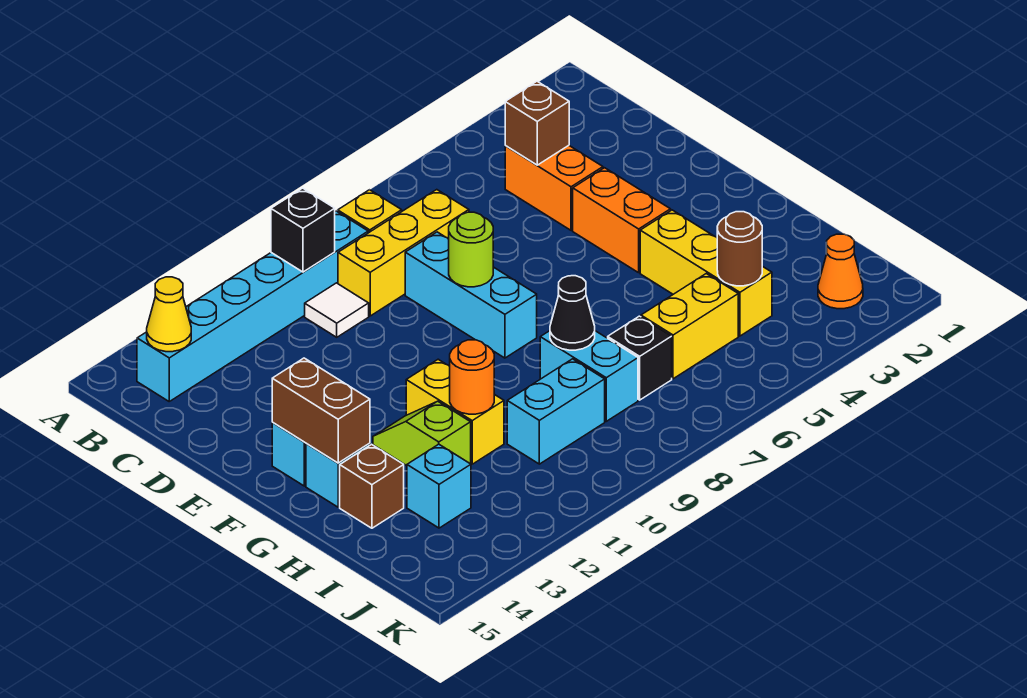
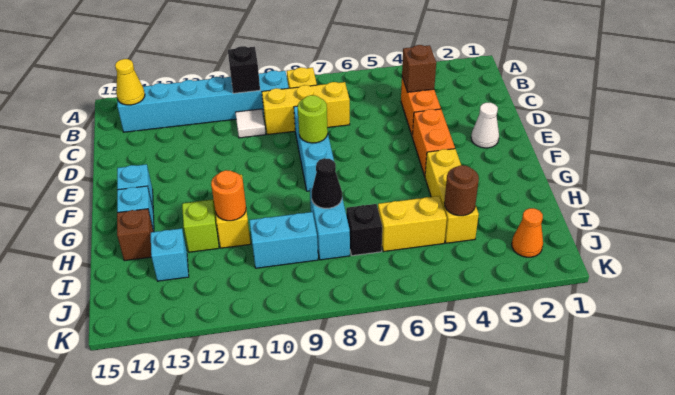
none -> white cone E2 level 1
brown brick F14:G14 level 2 -> none

